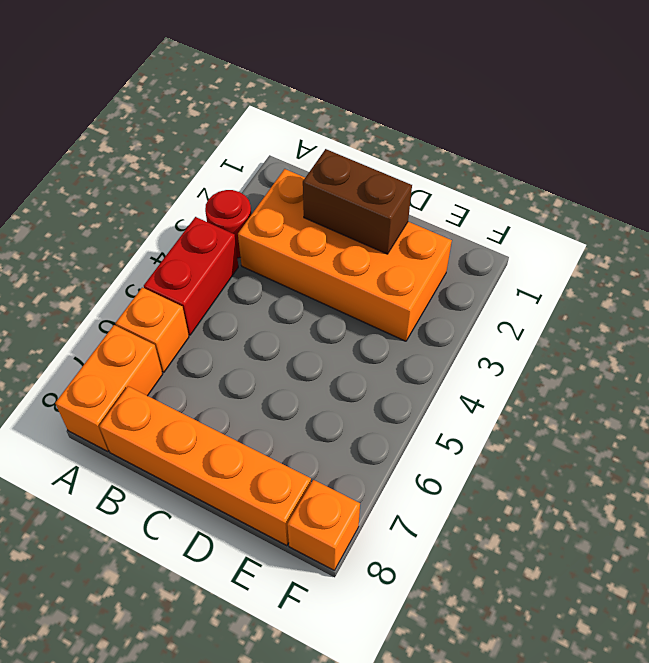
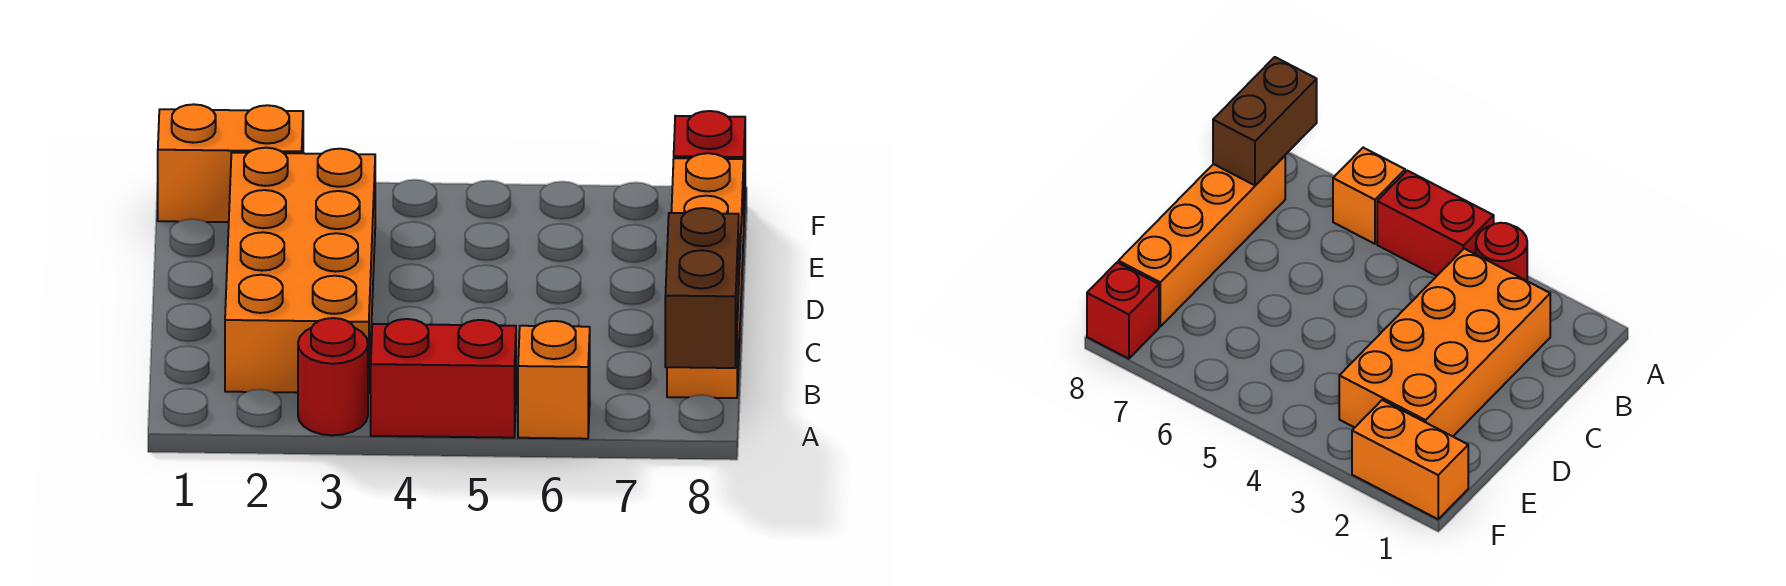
orange brick A7:A8 level 1 -> orange brick F1:F2 level 1
brown brick C2:D2 level 2 -> brown brick A8:B8 level 2
orange brick F8 level 1 -> red brick F8 level 1

